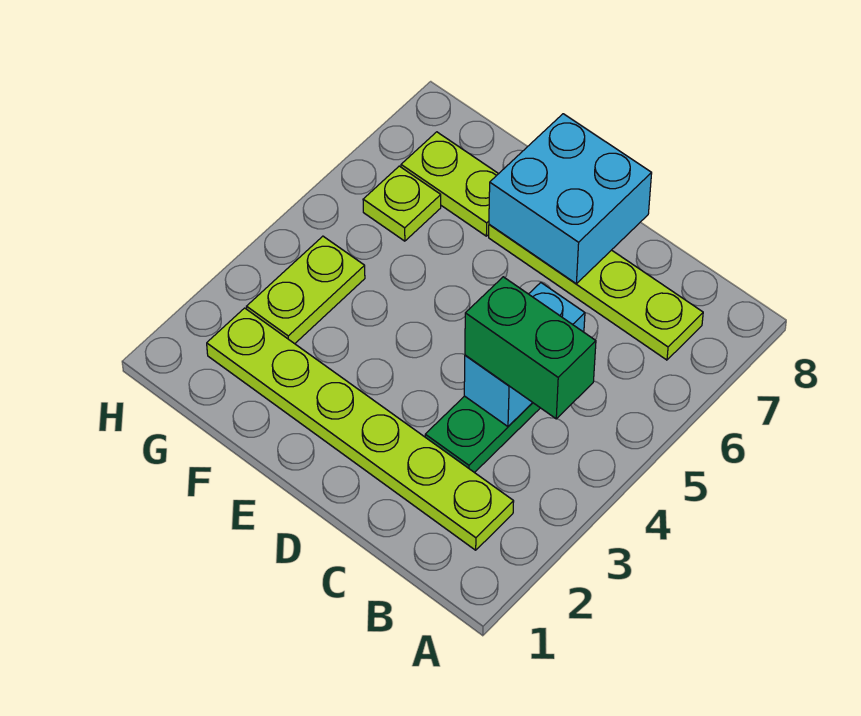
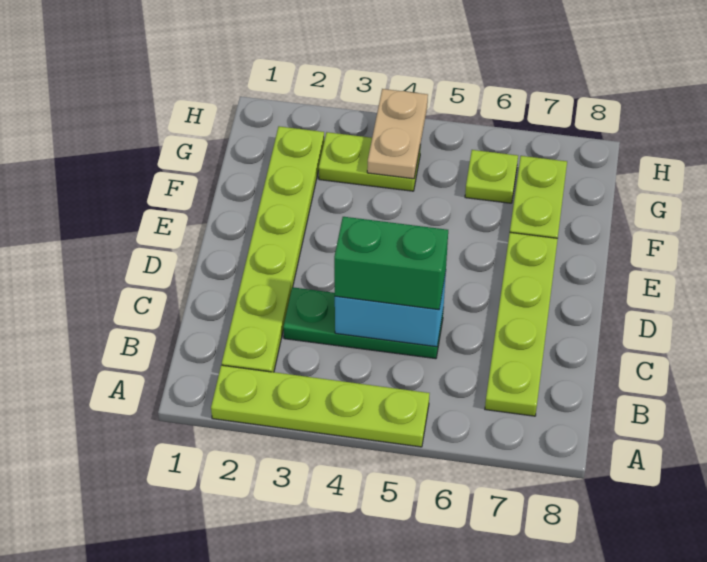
none -> lime plate A2:A5 level 1
green brick B4:C4 level 3 -> green brick C4:C5 level 3
cyan brick D7:E8 level 2 -> none
none -> tan plate G4:H4 level 2

